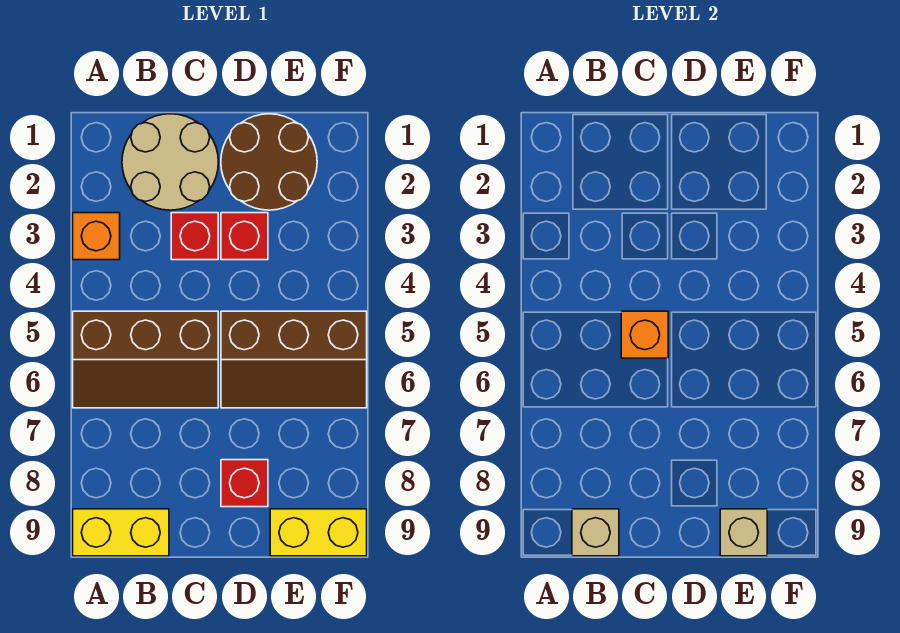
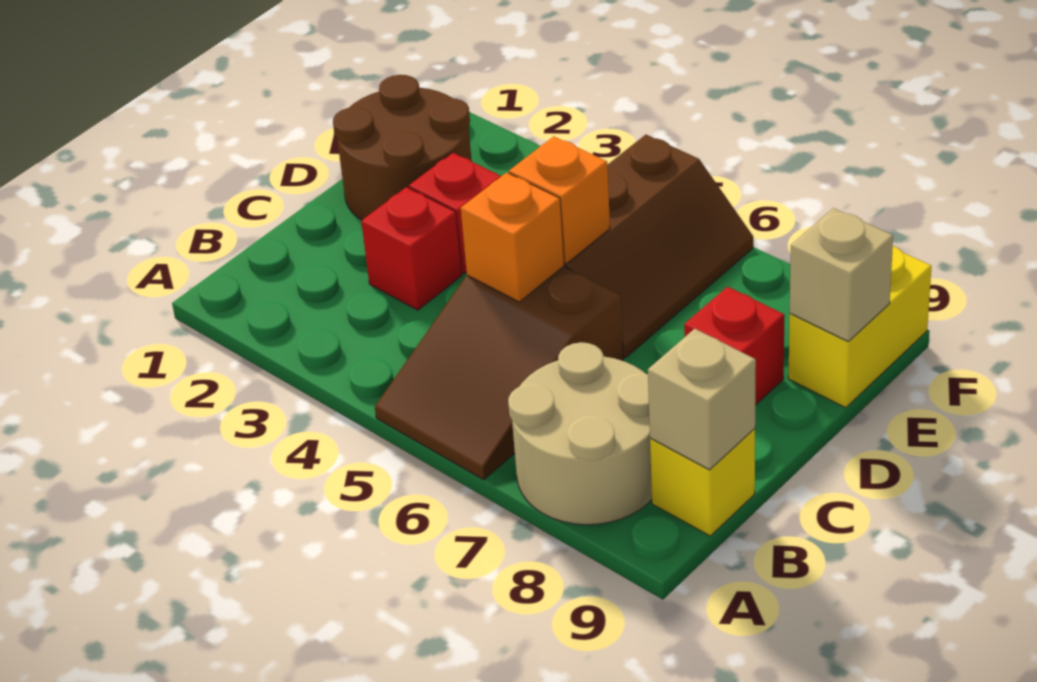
orange brick A3 level 1 -> orange brick D5 level 2
brown slope A5:C6 level 1 top 5 -> brown slope A5:C6 level 1 top C
yellow brick A9:B9 level 1 -> yellow brick B9 level 1
tan round brick B1:C2 level 1 -> tan round brick A7:B8 level 1

